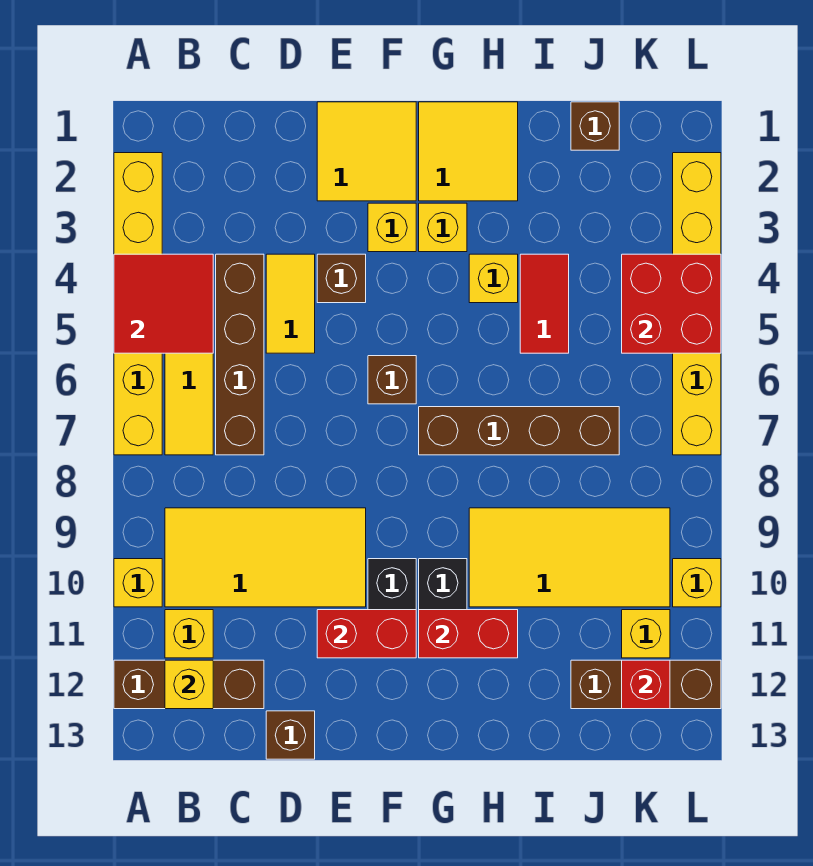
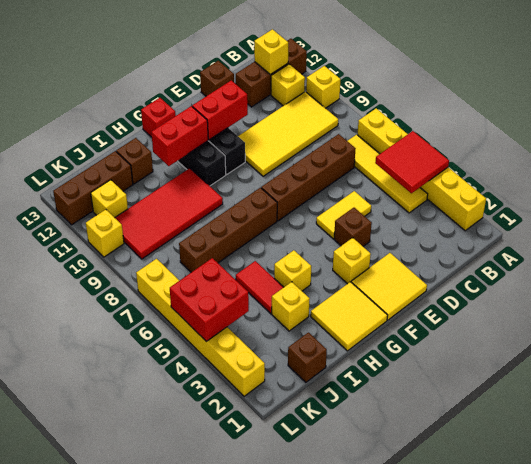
brown brick C4:C7 level 1 -> brown brick C7:F7 level 1
yellow tile D4:D5 level 1 -> yellow tile D5:E5 level 1
brown brick F6 level 1 -> brown brick I12 level 1
yellow brick G3 level 1 -> yellow brick I3 level 1
yellow tile H9:K10 level 1 -> red tile H9:K10 level 1
red brick K12 level 2 -> red brick G13 level 1

